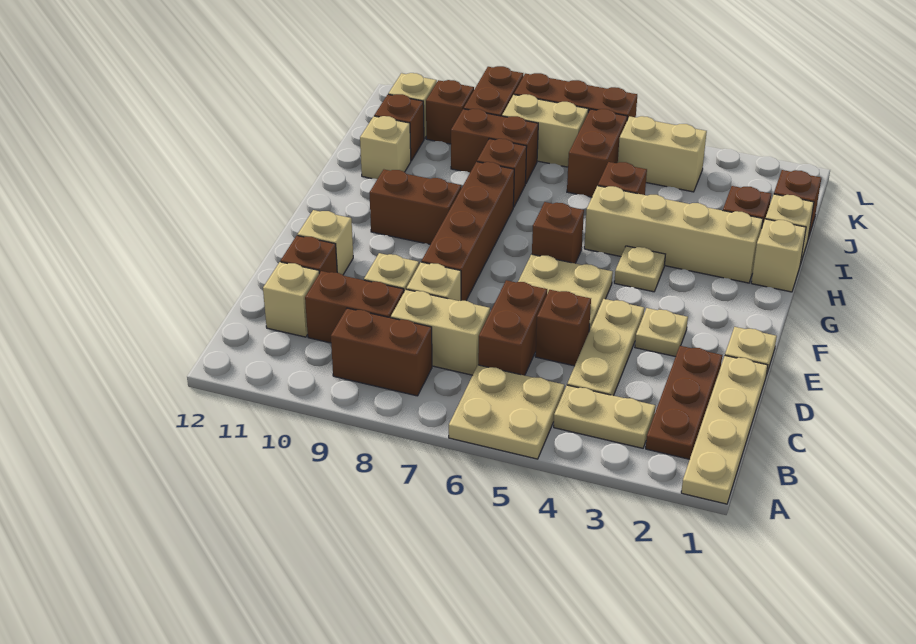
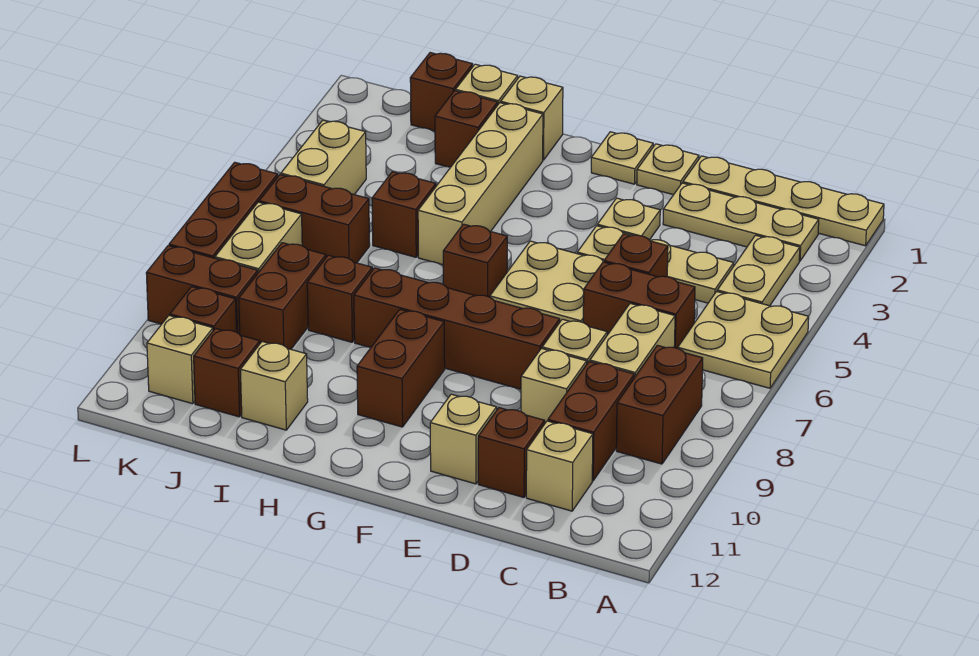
brown plate B2:D2 level 1 -> tan plate B2:D2 level 1
tan plate G4 level 1 -> tan plate F1 level 1

